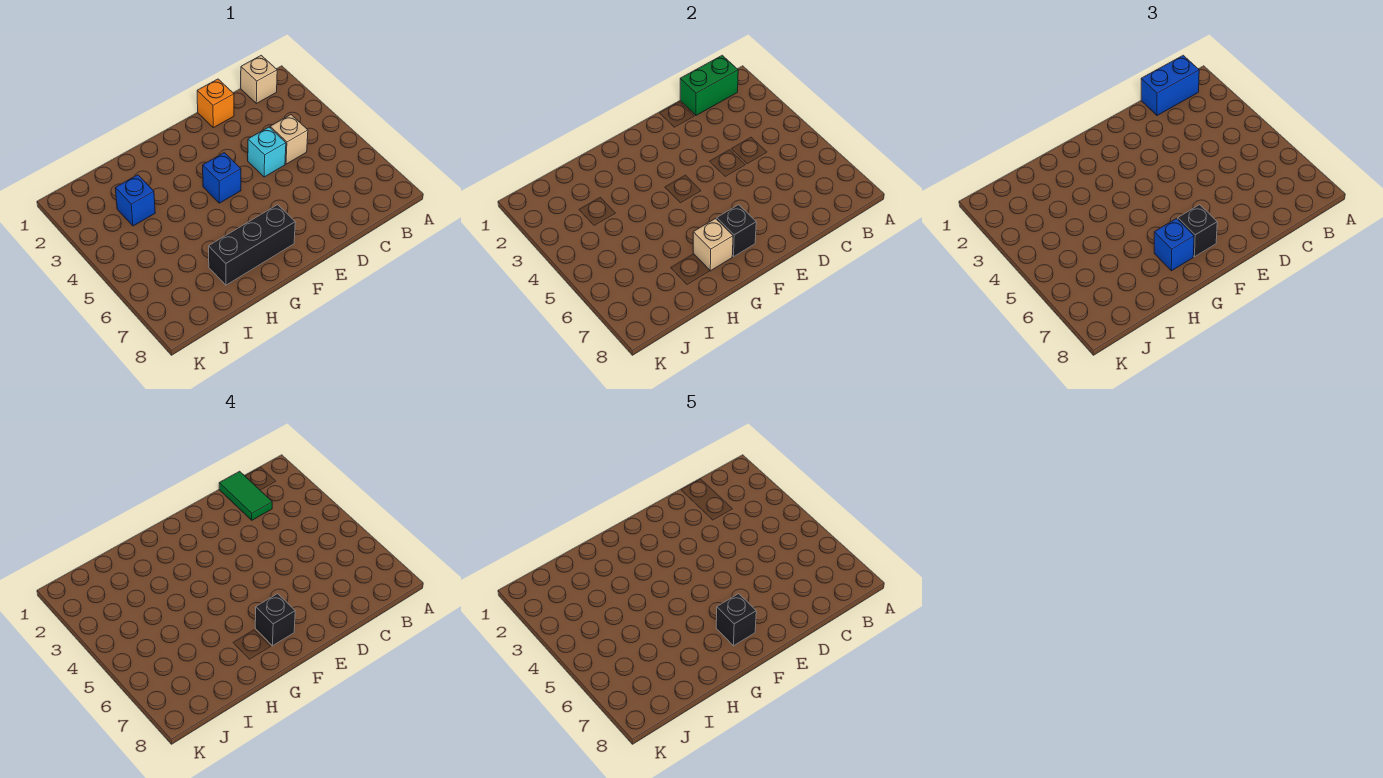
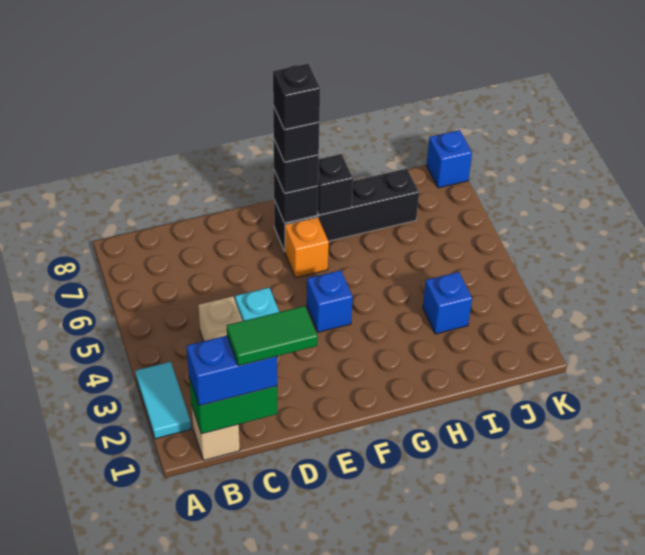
none -> cyan tile A2:A3 level 1
green tile C1:C2 level 4 -> green tile C1:D1 level 4
orange brick D1 level 1 -> orange brick F6 level 1
black brick F7:H7 level 1 -> black brick F7:I7 level 1
tan brick G7 level 2 -> black brick G7 level 2
blue brick G7 level 3 -> blue brick K8 level 1

